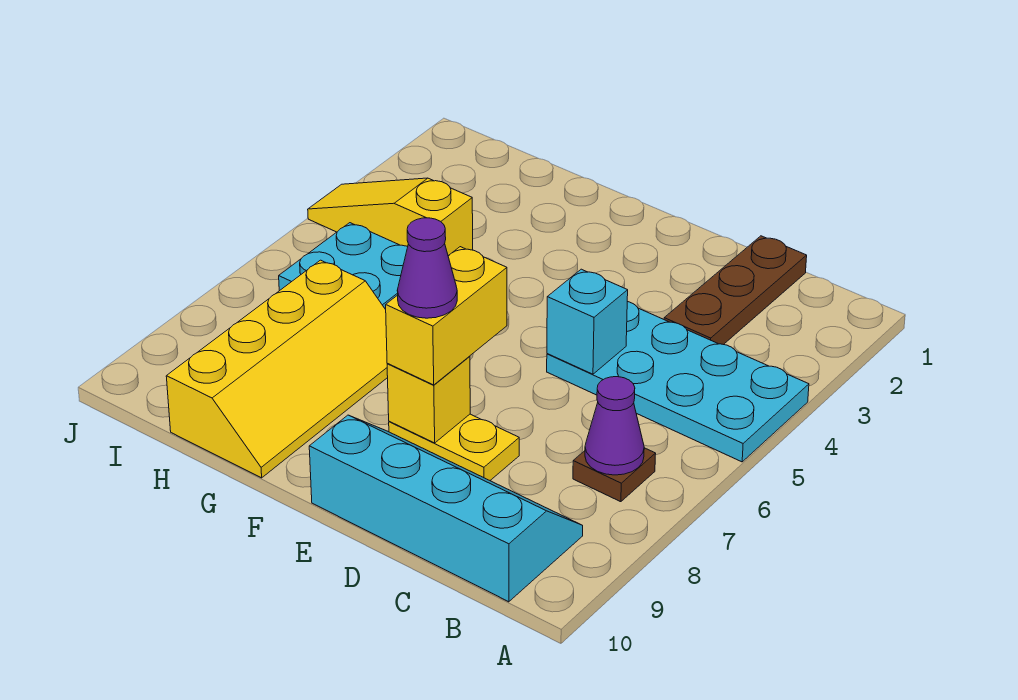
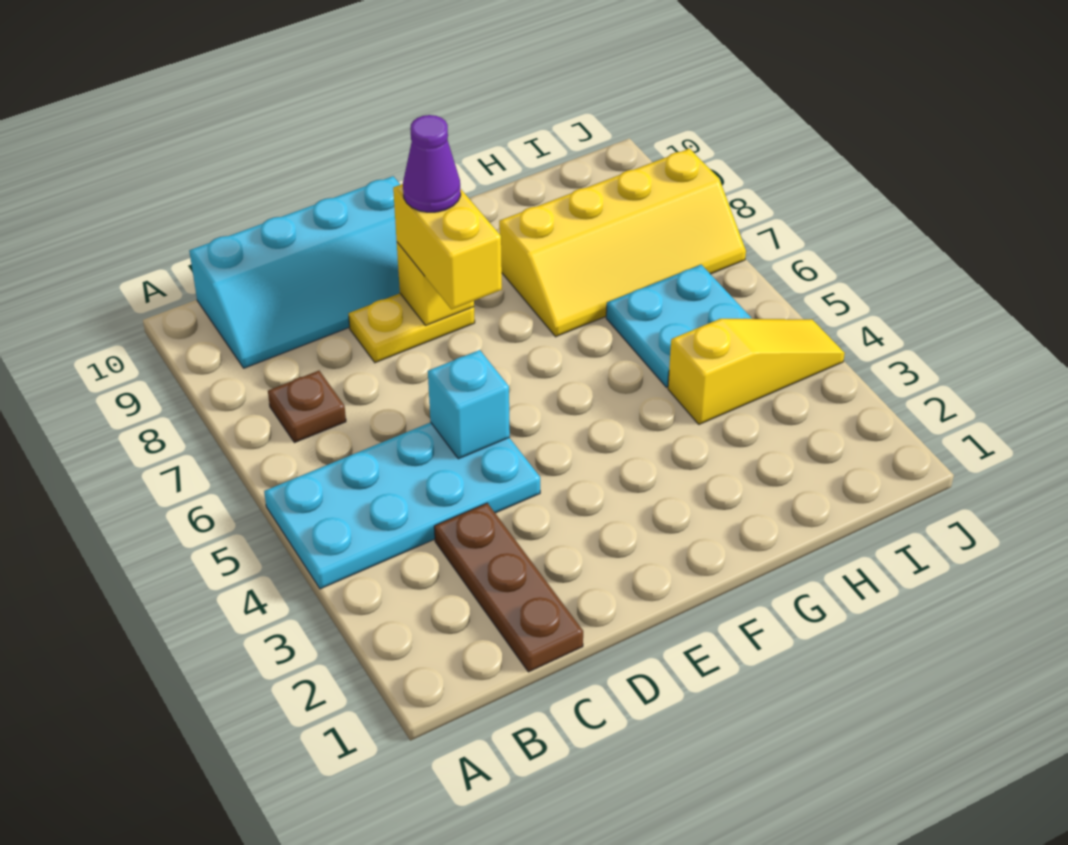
purple cone B7 level 2 -> none
yellow slope G7:H10 level 1 top H -> yellow slope G7:J8 level 1 top 8

